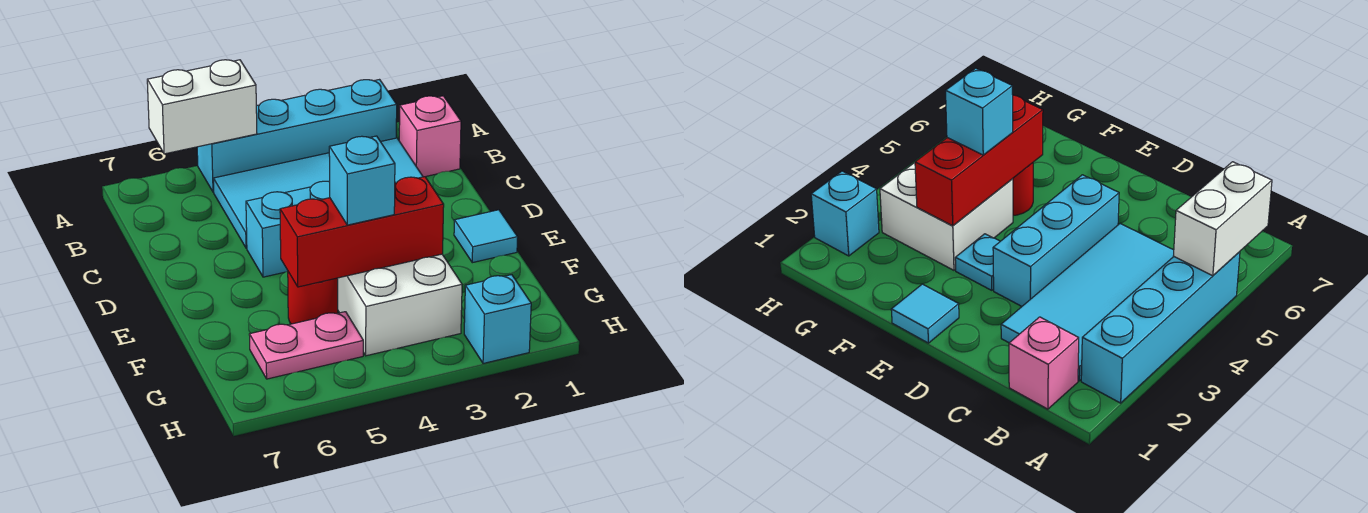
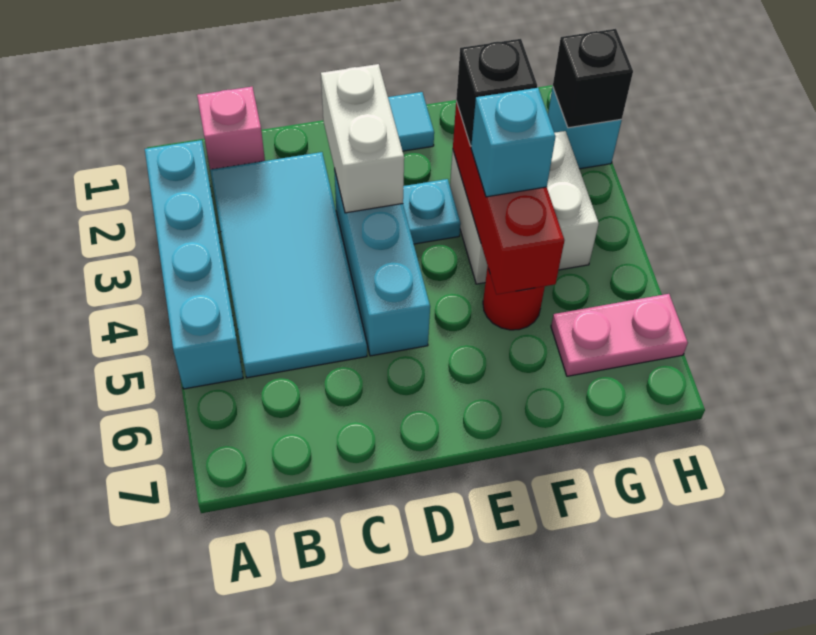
white brick A5:A6 level 2 -> white brick D2:D3 level 2
none -> black brick F3 level 3
pink plate G5:G6 level 1 -> pink plate G6:H6 level 1
none -> black brick H2 level 2

